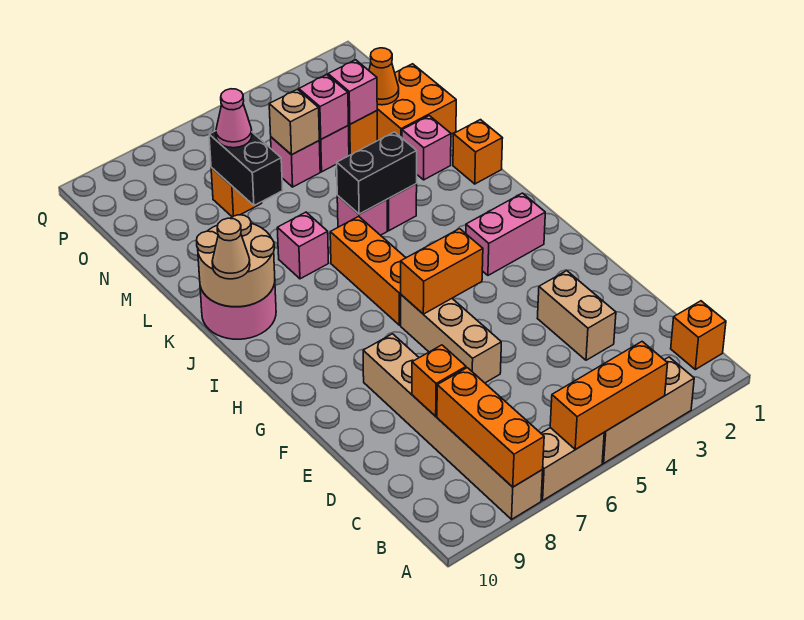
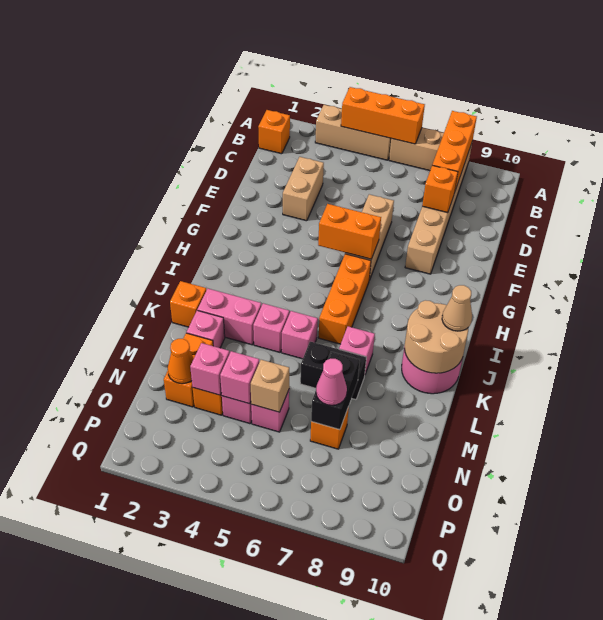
pink brick H2:H3 level 1 -> pink brick K2:K3 level 1
black brick K4:K5 level 2 -> black brick L6:L7 level 1
orange brick M1:N2 level 1 -> orange brick M2:N2 level 1

